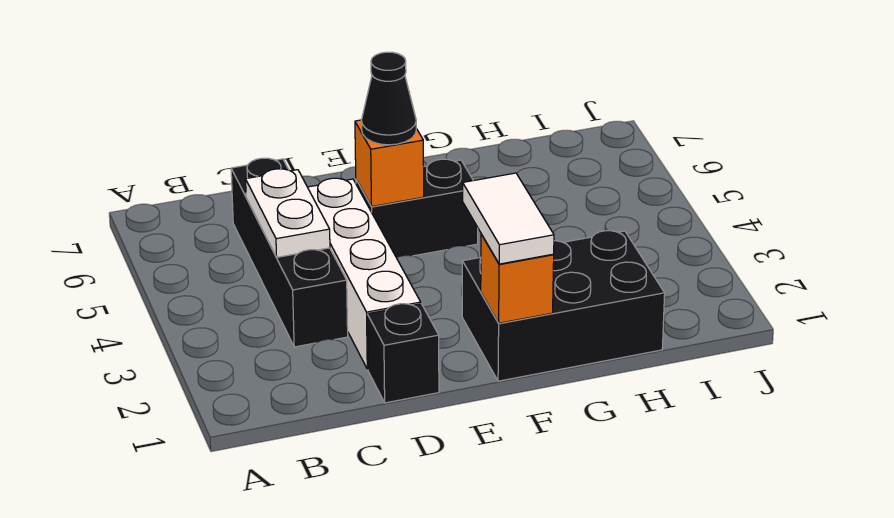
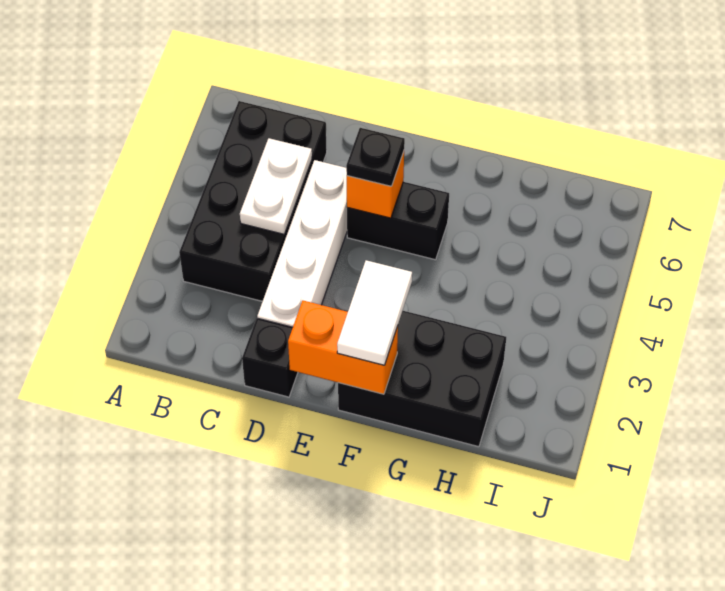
black brick C3:C6 level 1 -> black brick B3:C6 level 1
black cone E5 level 3 -> black plate E5 level 3
orange brick F1 level 2 -> orange brick E1:F1 level 2

